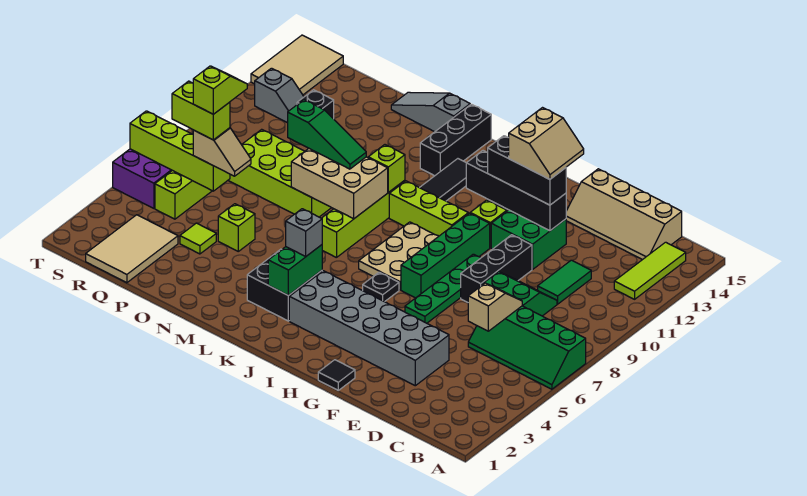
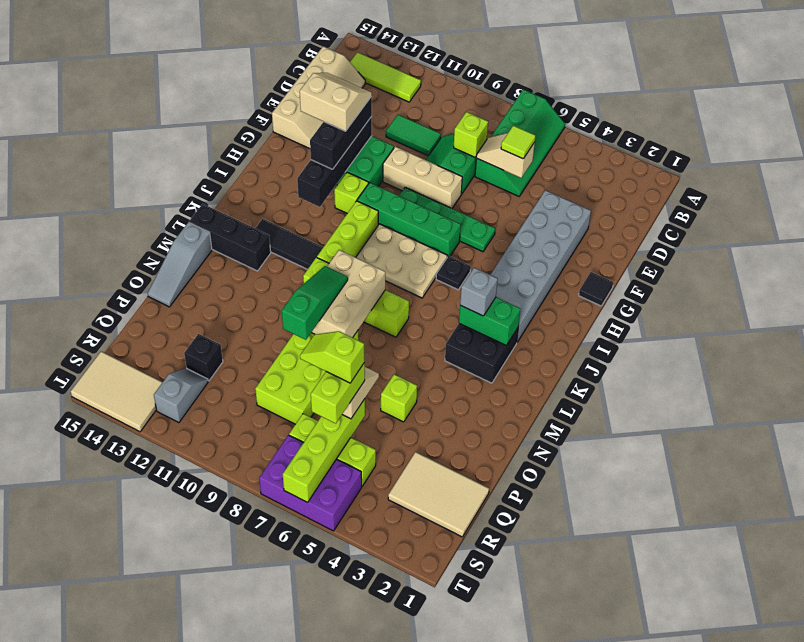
black brick F8:F10 level 1 -> tan brick F8:F10 level 1
lime brick L10 level 2 -> lime brick D8 level 2
lime tile P4 level 1 -> lime tile D6 level 3

